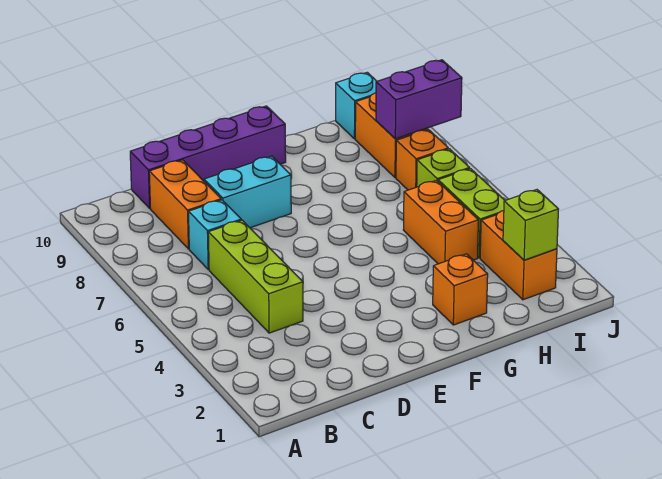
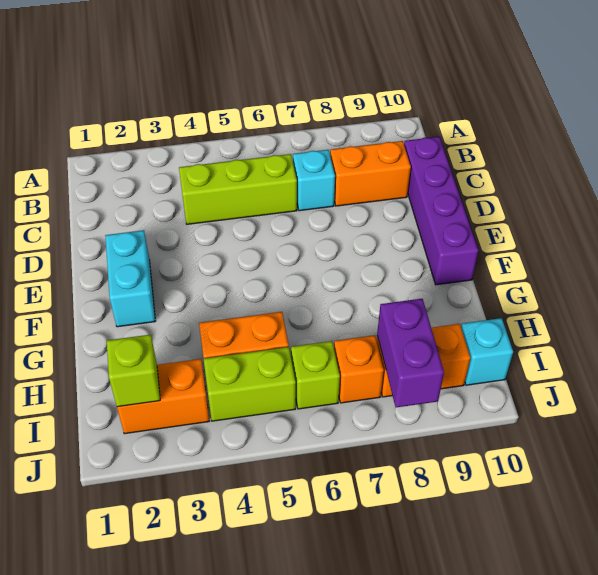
cyan brick D8:E8 level 1 -> cyan brick E2:F2 level 1
orange brick G2 level 1 -> none

